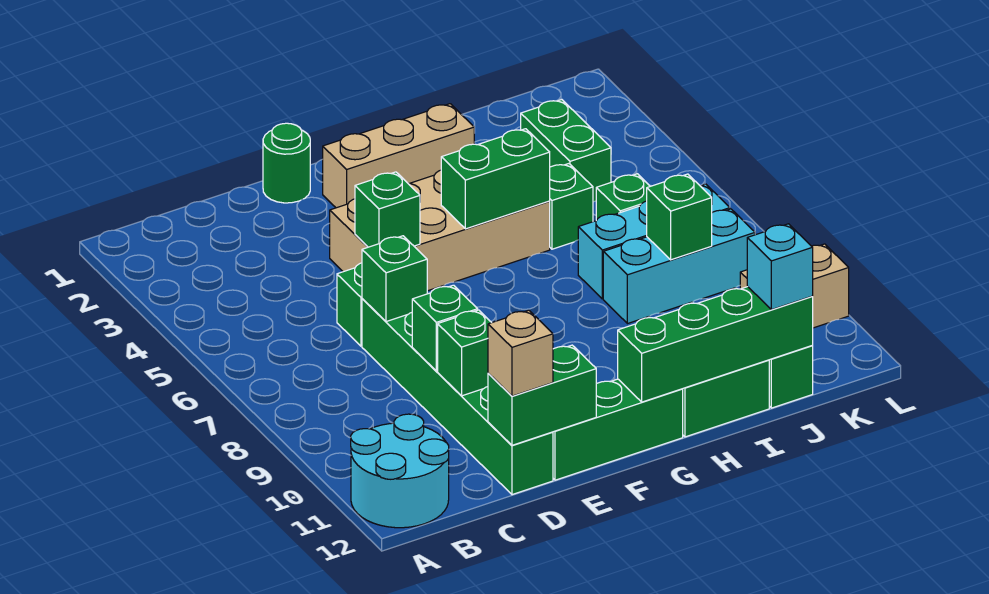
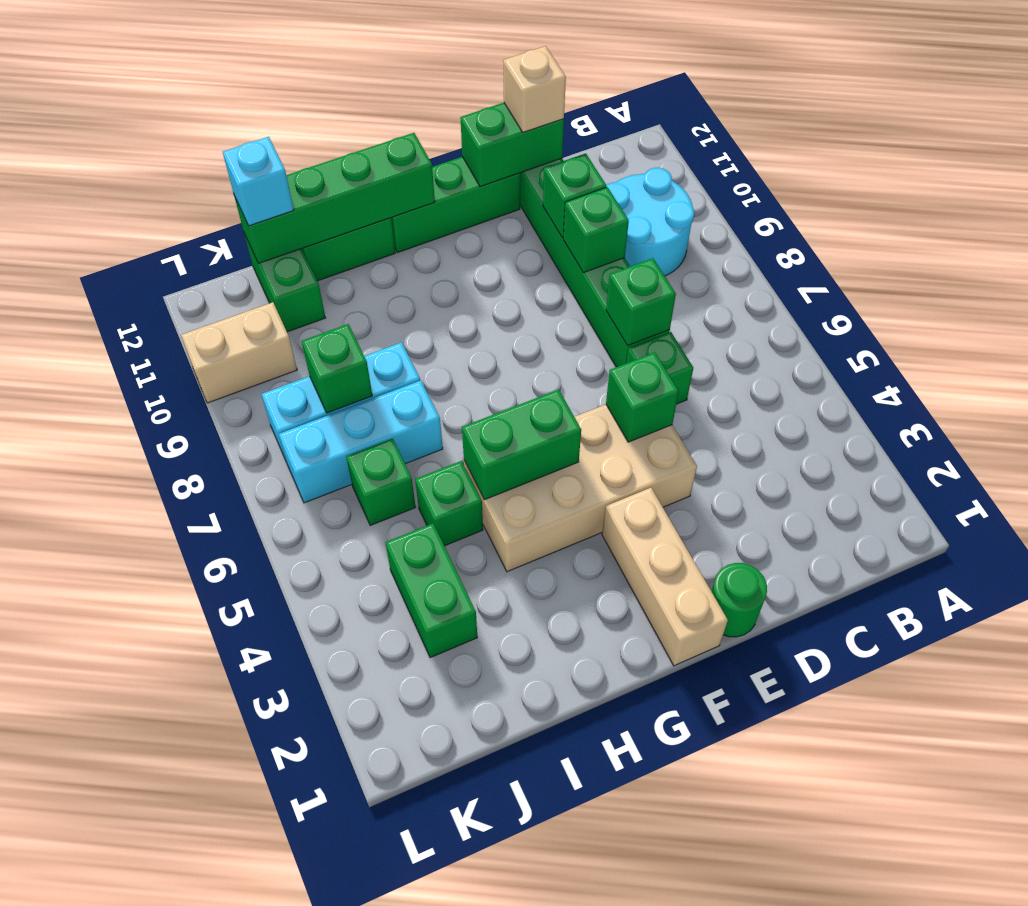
cyan round brick A11:B12 level 1 -> cyan round brick B9:C10 level 1
tan brick F2:H2 level 1 -> tan brick F1:F3 level 1

